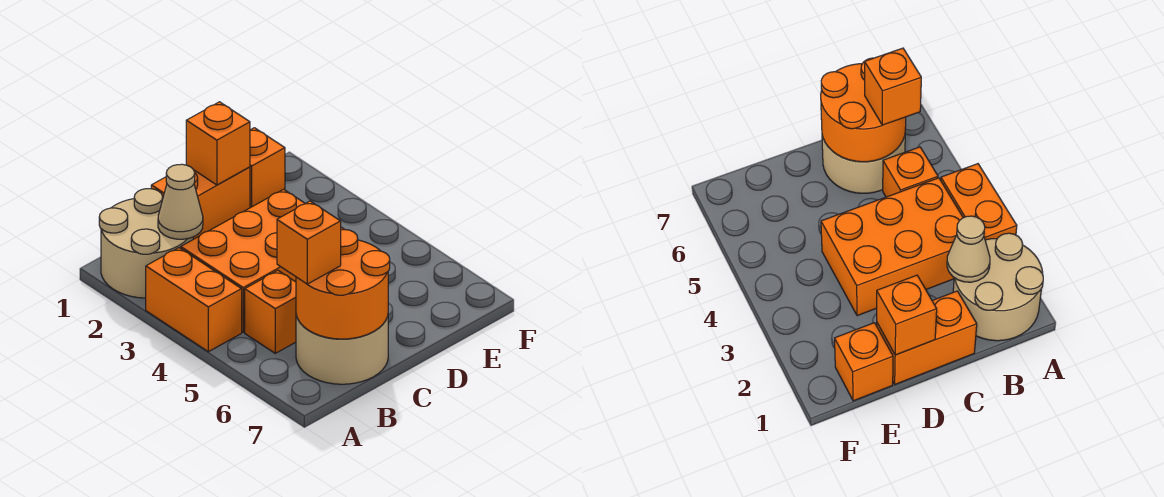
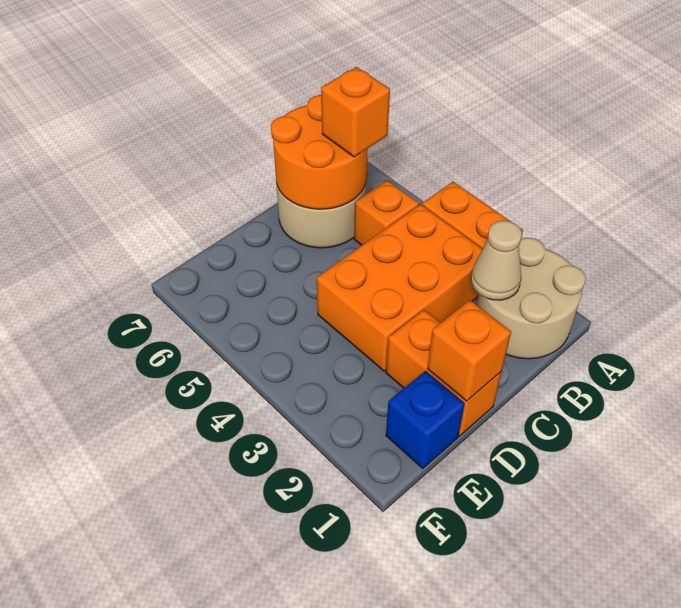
orange brick C1:D1 level 1 -> orange brick D1:D2 level 1
orange brick E1 level 1 -> blue brick E1 level 1

